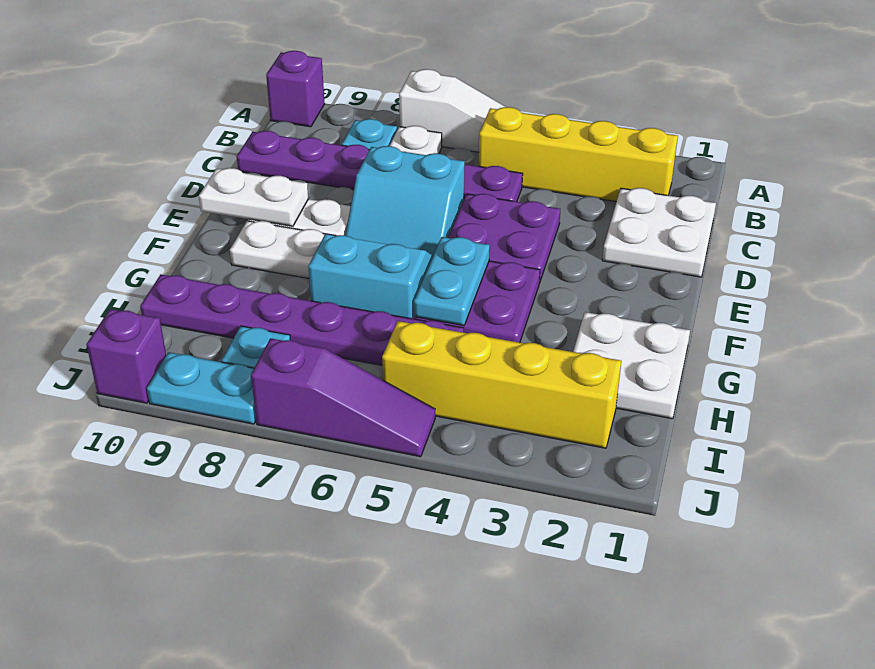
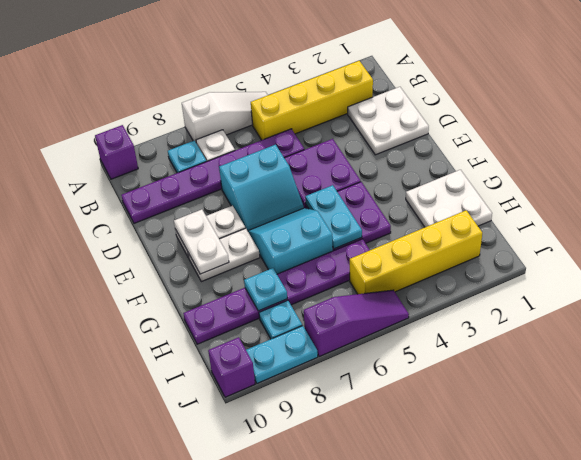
white plate E9:E10 level 2 -> white plate E9:F9 level 2
none -> cyan plate H8 level 2

